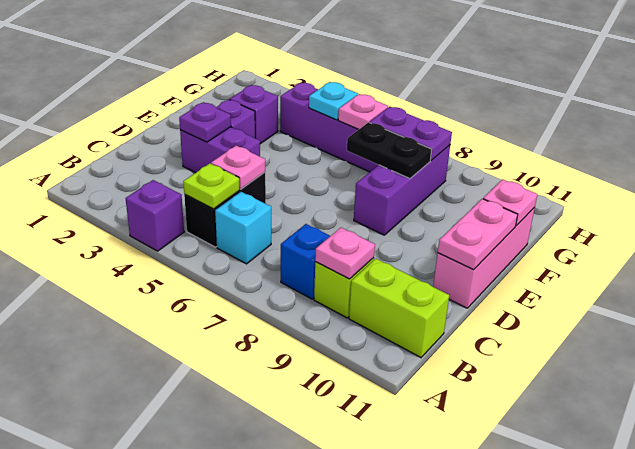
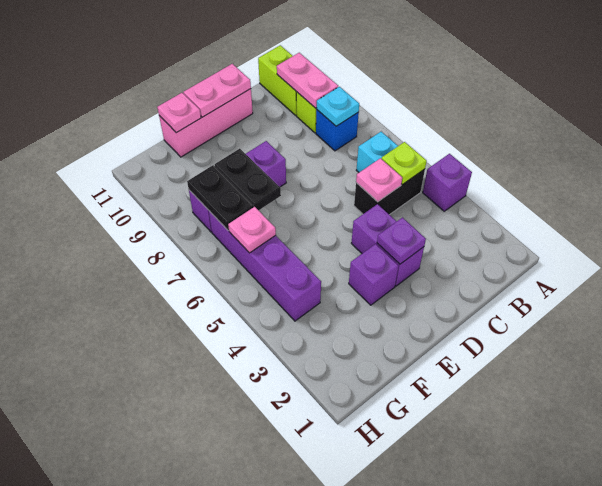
pink plate B9 level 2 -> pink plate B9:B10 level 2
purple brick F3 level 1 -> none
cyan plate G5 level 2 -> cyan plate B8 level 2
purple plate G7:G8 level 2 -> black plate G7:G8 level 2

